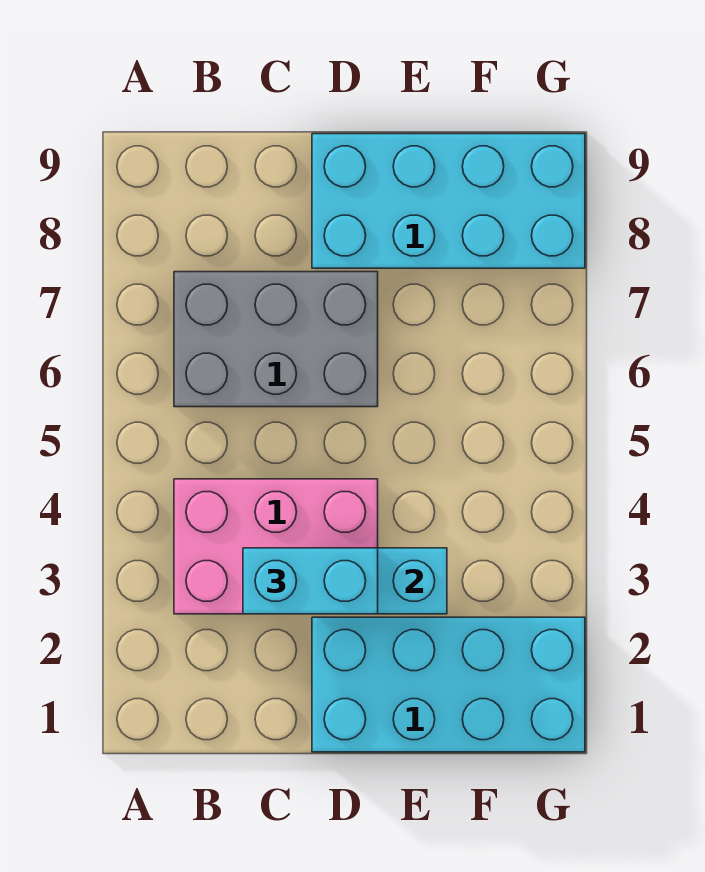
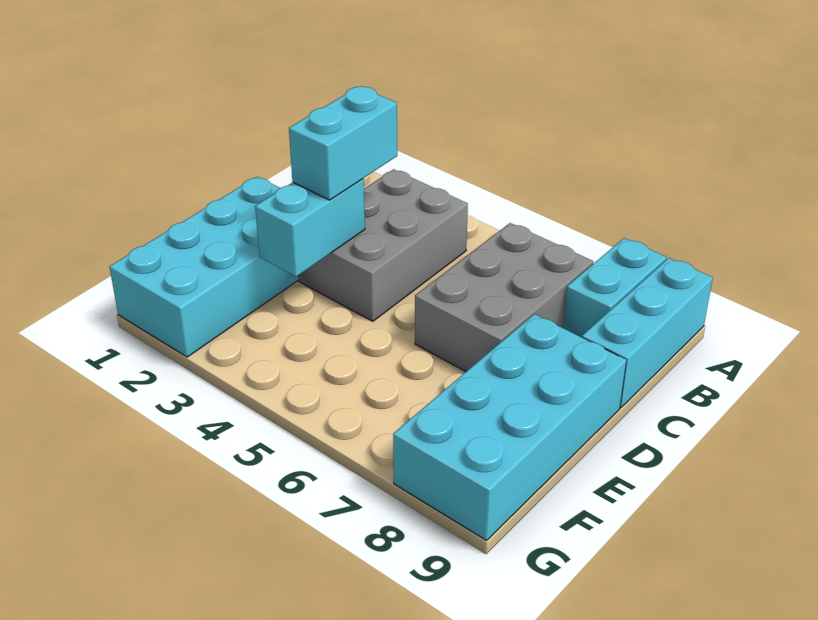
none -> cyan brick A8:B8 level 1
none -> cyan brick A9:C9 level 1
pink brick B3:D4 level 1 -> grey brick B3:D4 level 1

